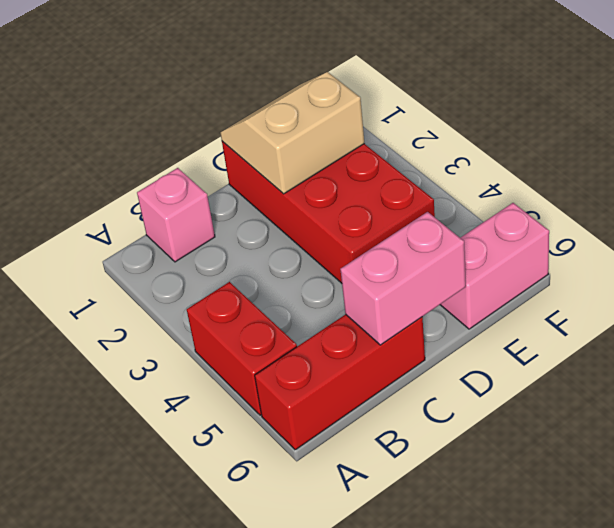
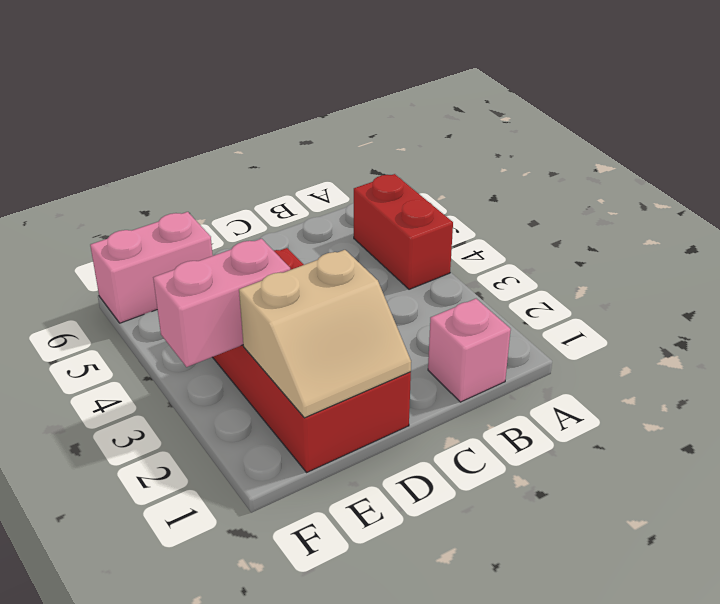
red brick A6:C6 level 1 -> none
pink brick C6:D6 level 2 -> pink brick E3:F3 level 2

